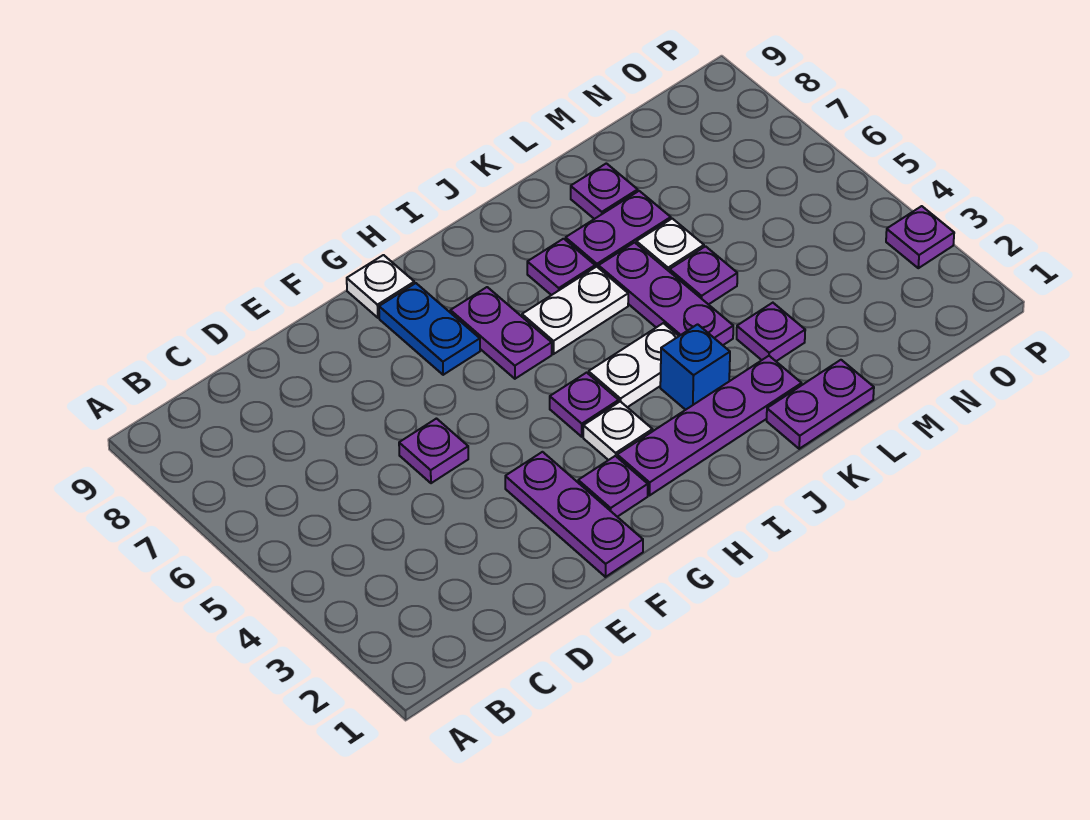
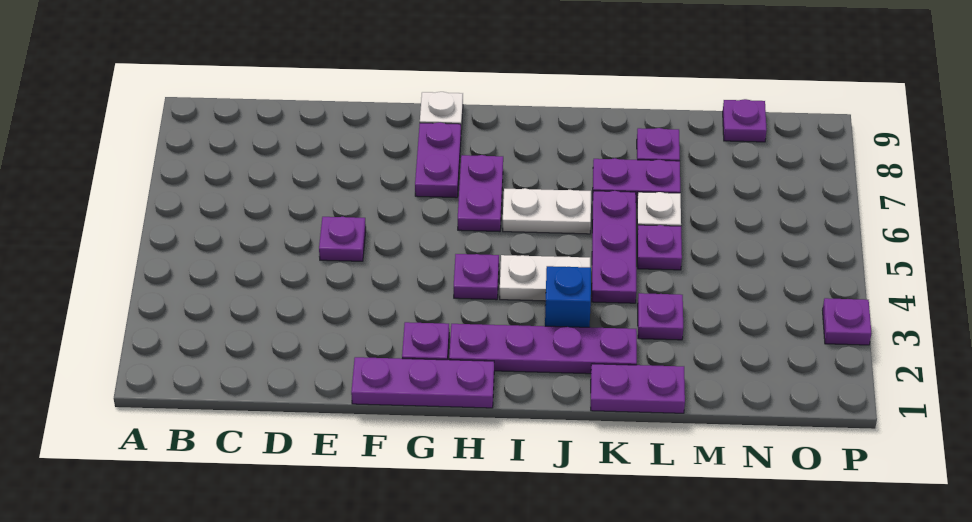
purple plate F1:F3 level 1 -> purple plate F1:H1 level 1
blue plate G7:G8 level 1 -> purple plate G7:G8 level 1
white plate H3 level 1 -> none
purple plate J7 level 1 -> purple plate N9 level 1

